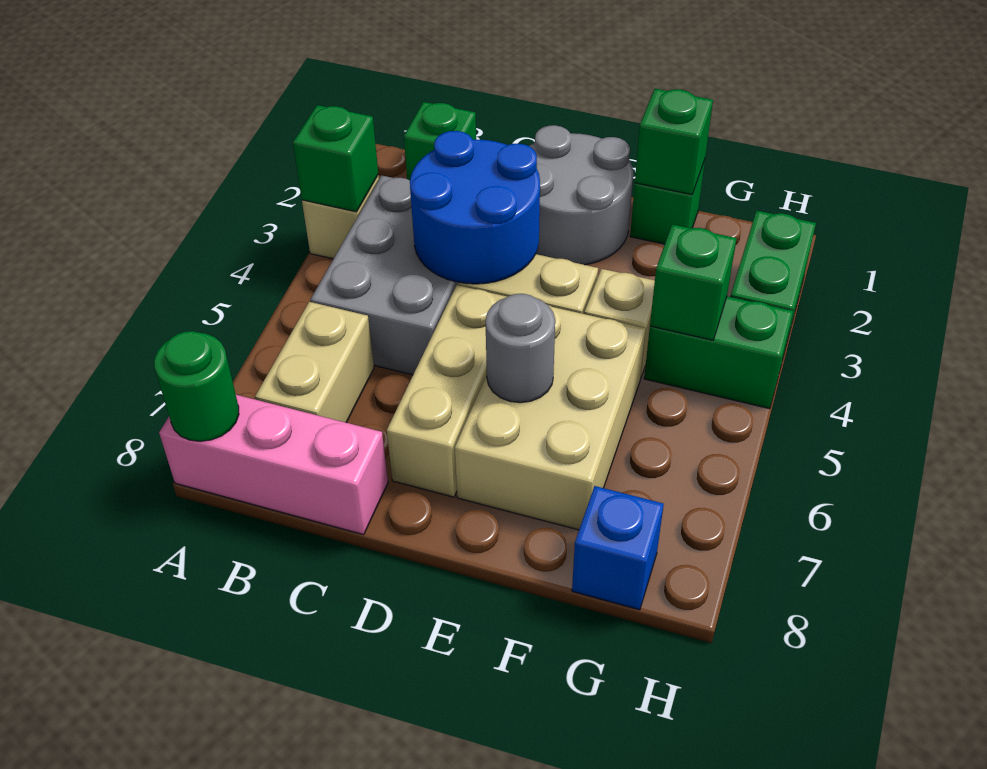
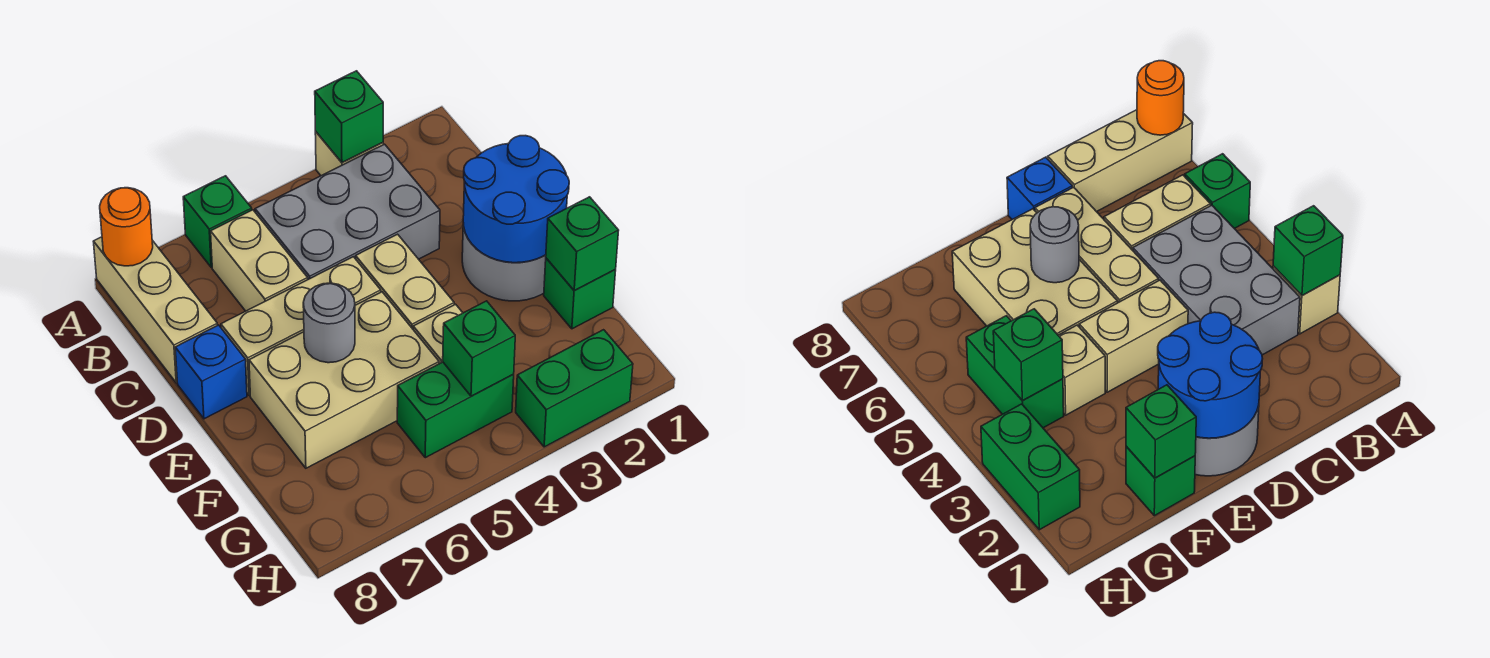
pink brick A8:C8 level 1 -> tan brick A8:C8 level 1
green round brick A8 level 2 -> orange round brick A8 level 2
green brick B1 level 1 -> green brick A6 level 1
tan brick B6:B7 level 1 -> tan brick B6:C6 level 1
blue round brick C3:D4 level 2 -> blue round brick D1:E2 level 2
green brick G4:H4 level 1 -> green brick G4:G5 level 1
blue brick G8 level 1 -> blue brick D8 level 1

